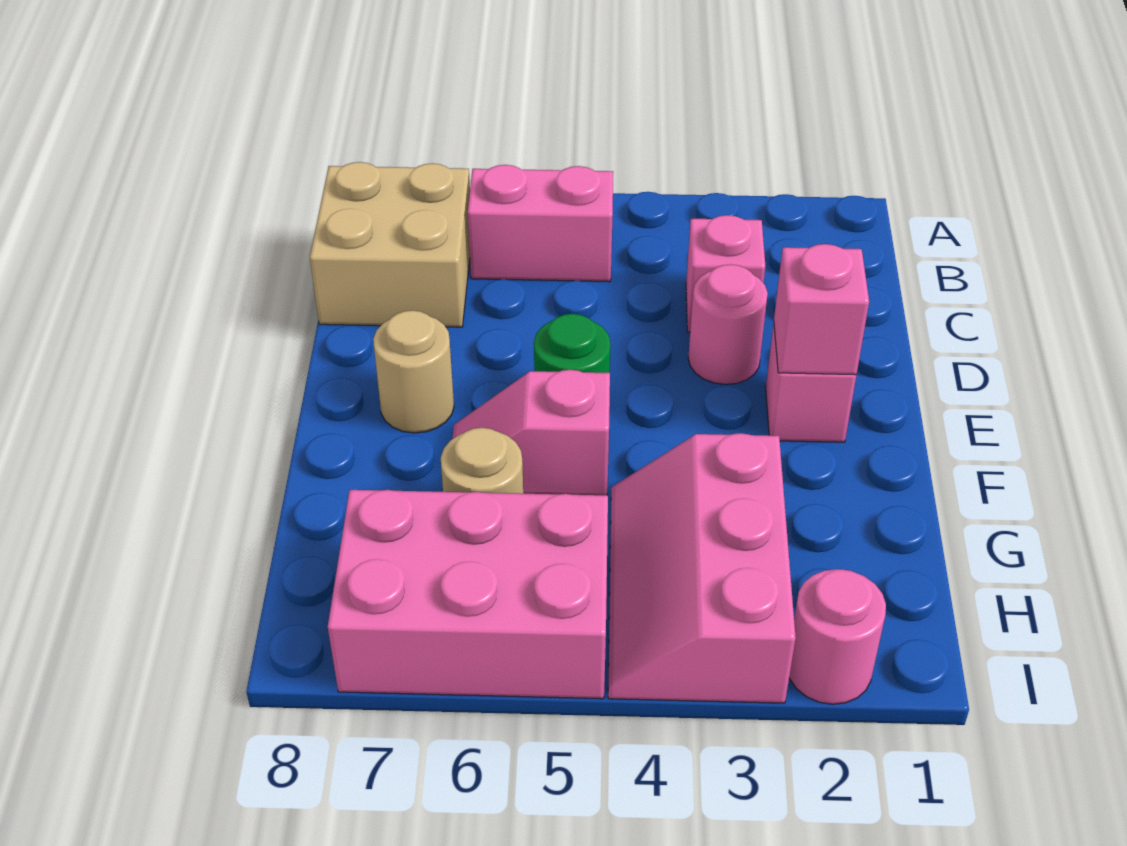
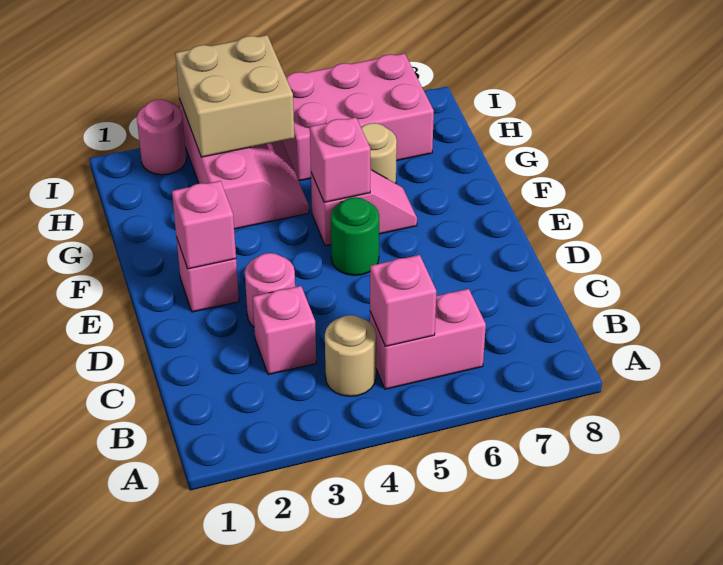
none -> pink brick B5 level 2
tan brick B7:C8 level 1 -> tan brick H3:I4 level 2
tan round brick E7 level 1 -> tan round brick B4 level 1
none -> pink brick F5 level 2

